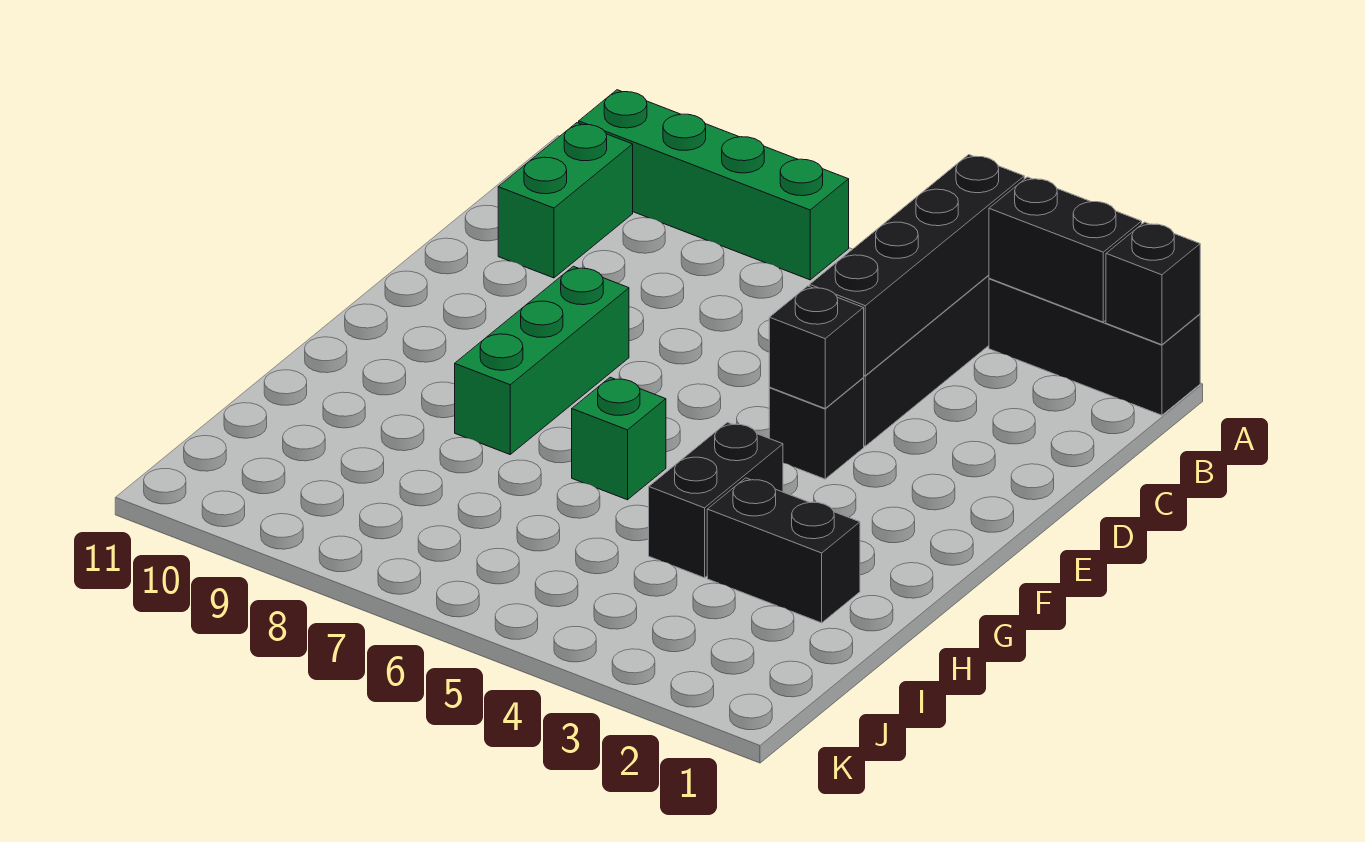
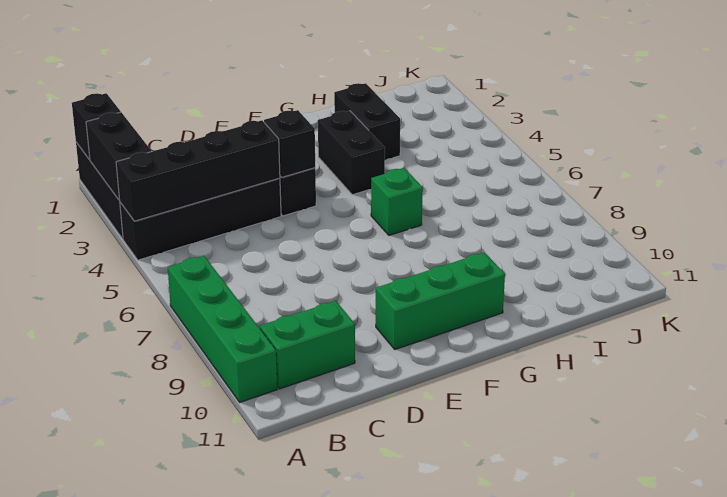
green brick E8:G8 level 1 -> green brick E10:G10 level 1
black brick G4:H4 level 1 -> black brick G3:G4 level 1

